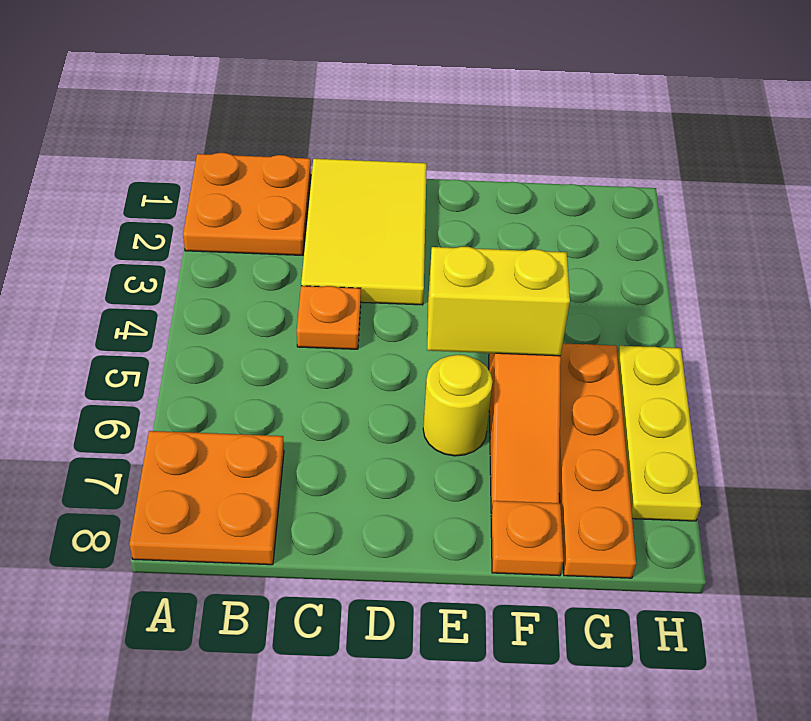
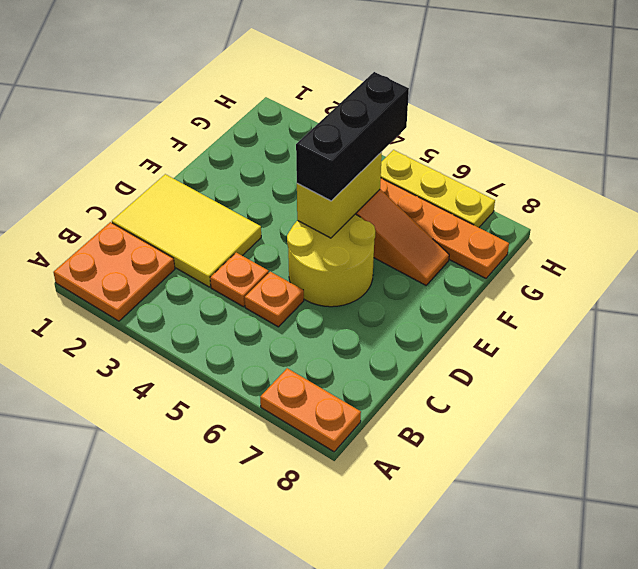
orange plate A7:B8 level 1 -> orange plate A7:A8 level 1
none -> black brick E5:G5 level 3
yellow round brick E6 level 1 -> yellow round brick D5:E6 level 1
orange plate F8 level 1 -> orange plate C5 level 1

